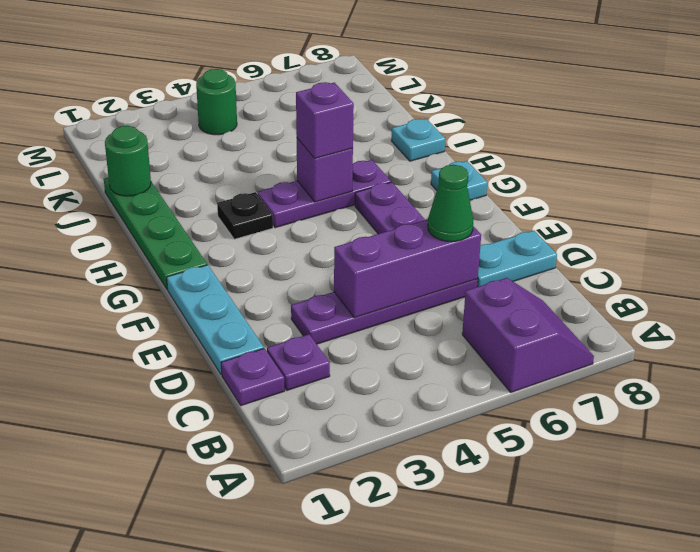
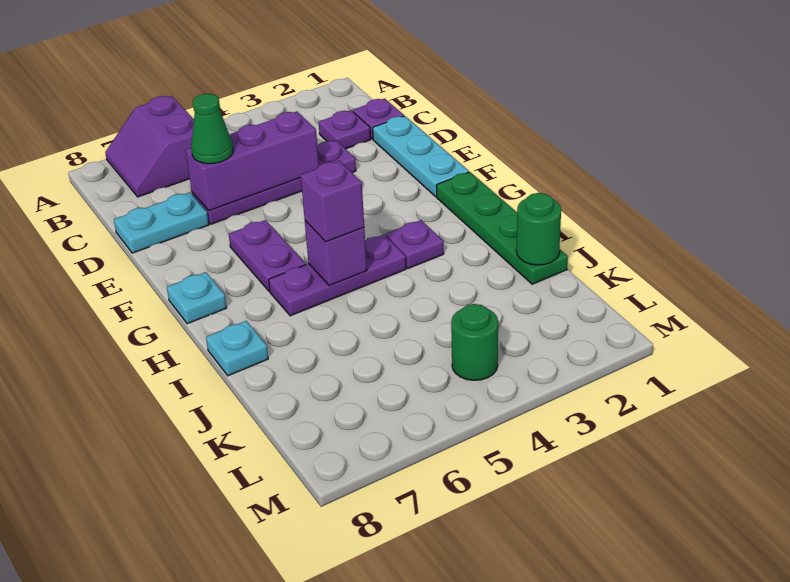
black plate H3 level 1 -> purple plate H3 level 1

